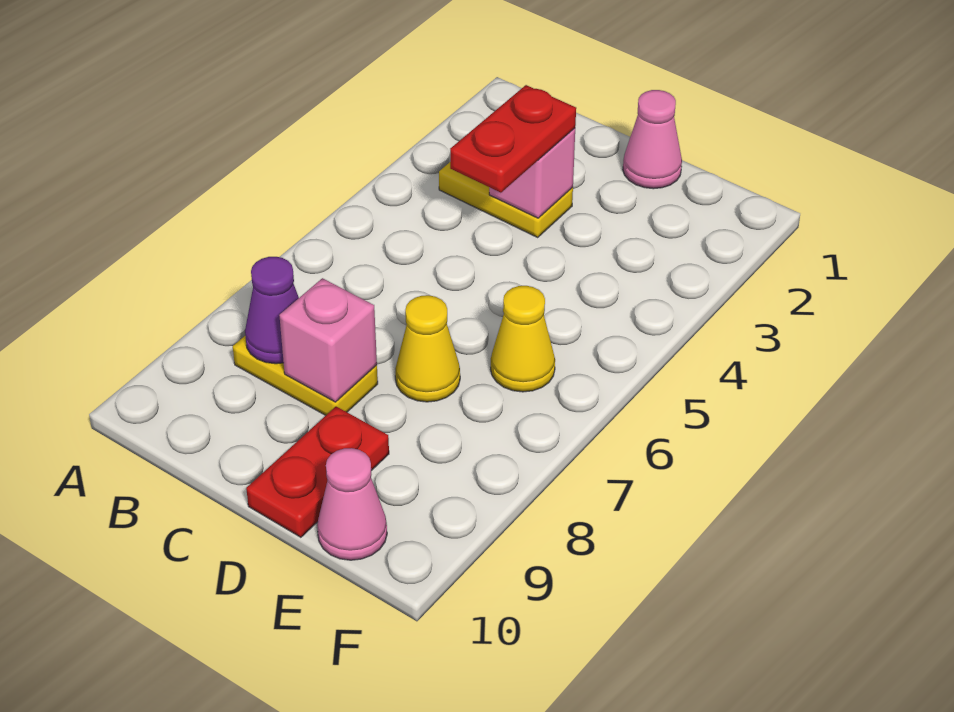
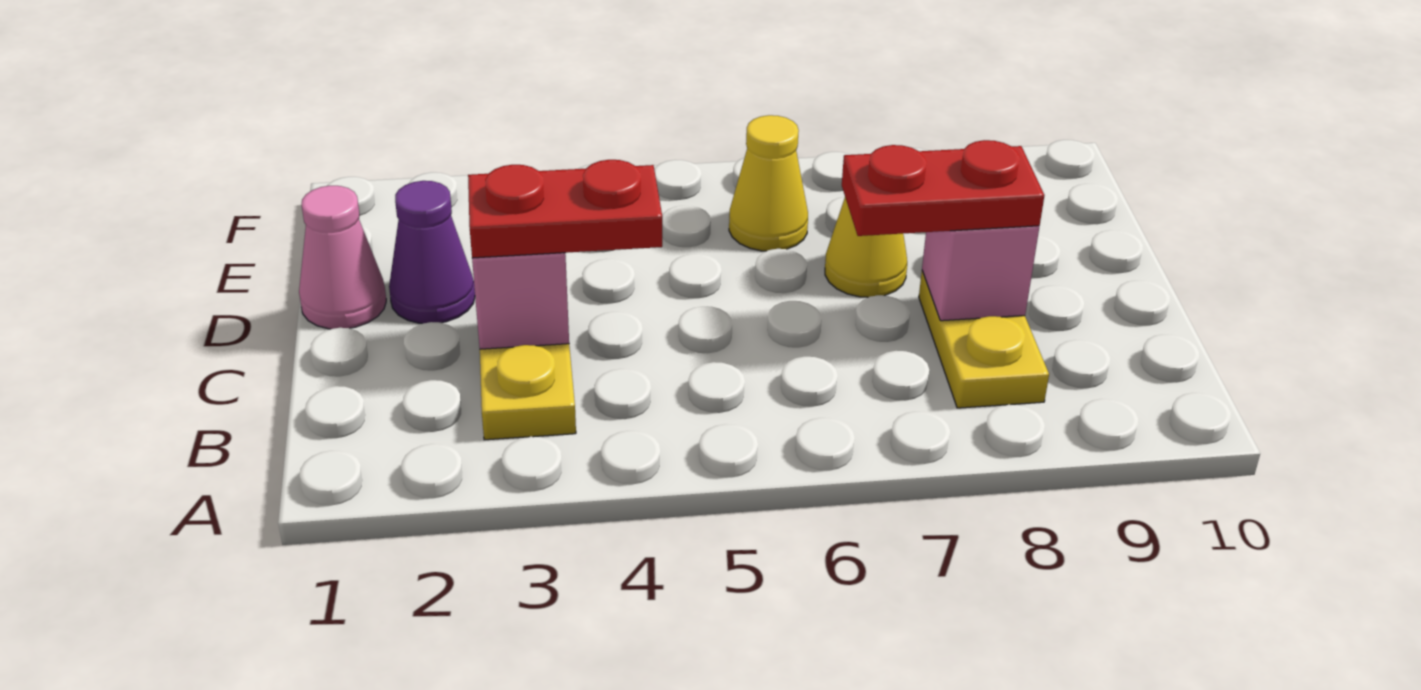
purple cone B8 level 2 -> purple cone D2 level 1
red plate D9:D10 level 1 -> red plate C7:C8 level 3
pink cone E10 level 1 -> none

